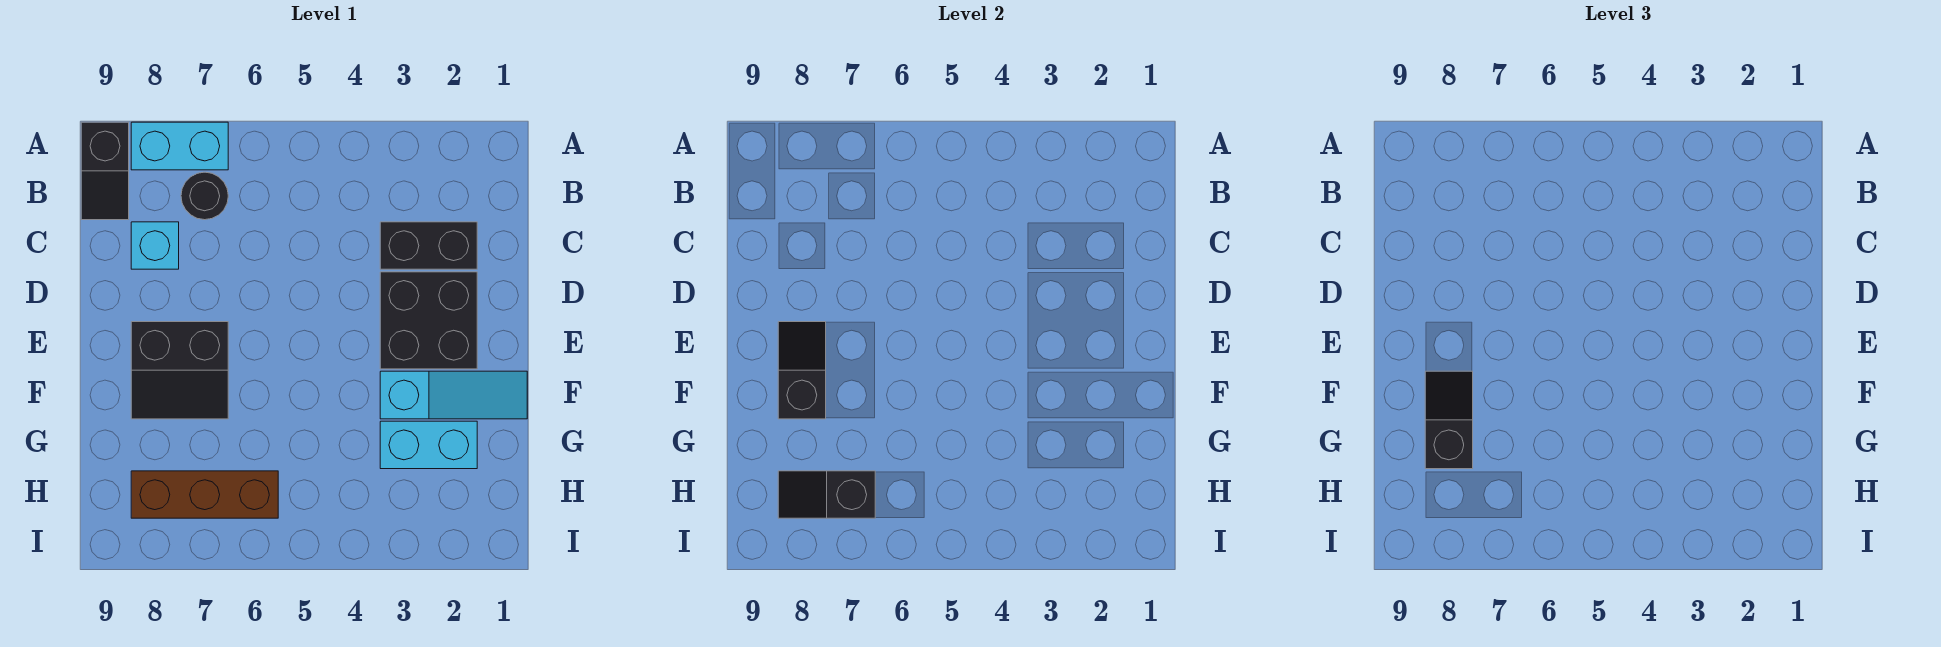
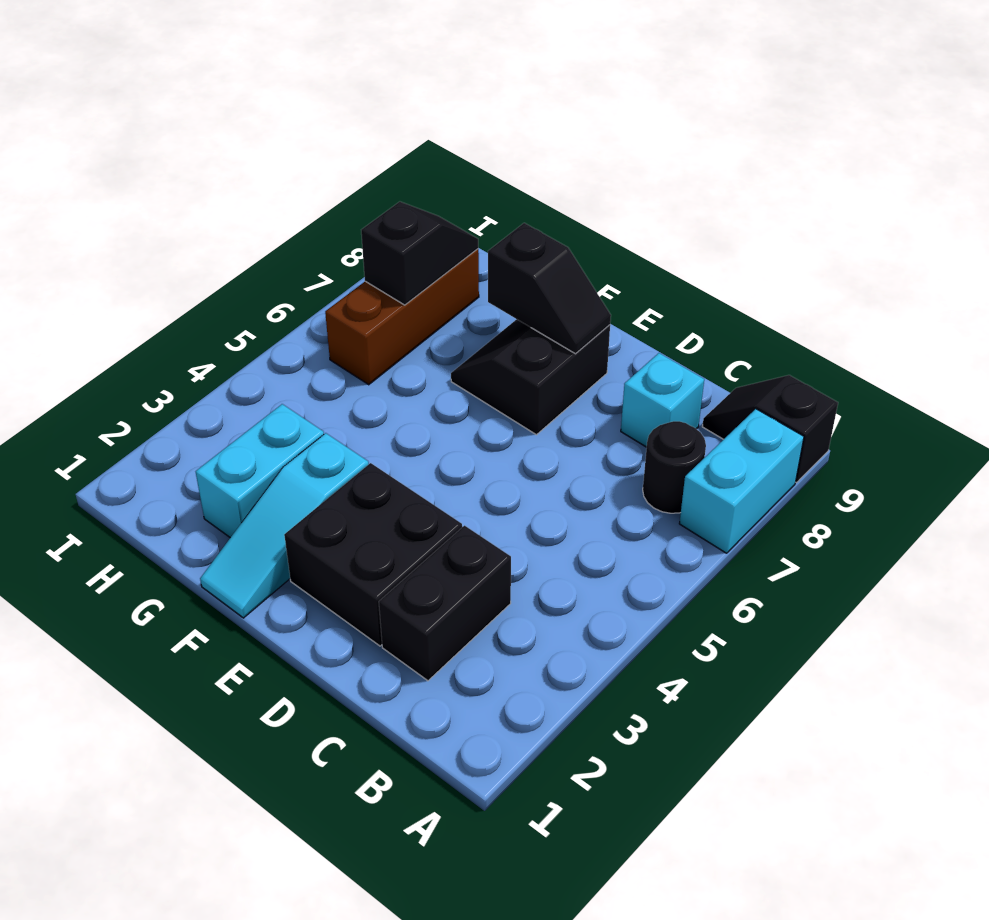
black slope F8:G8 level 3 top G -> none

